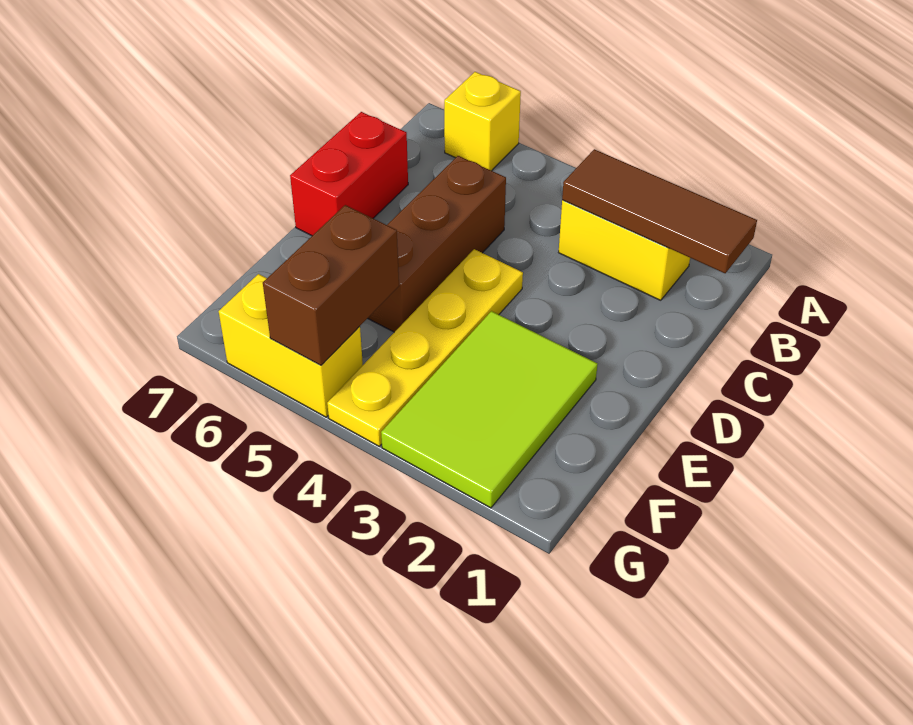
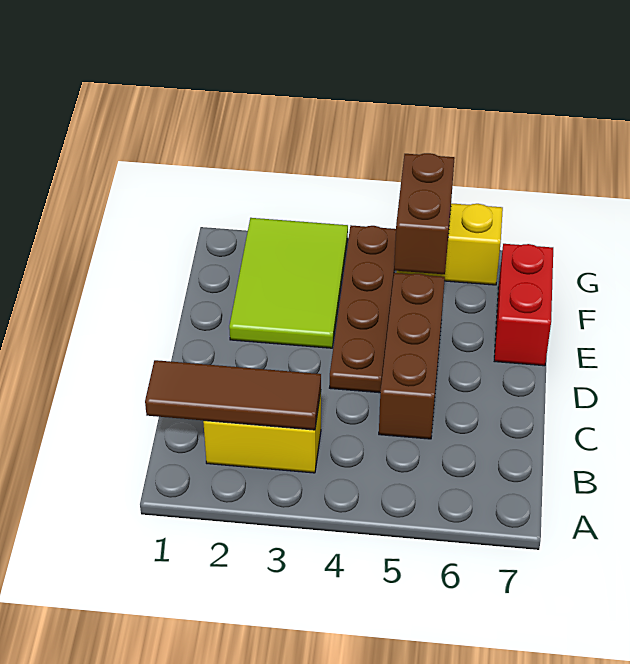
yellow brick A6 level 1 -> none
red brick C7:D7 level 1 -> red brick E7:F7 level 1
yellow plate D4:G4 level 1 -> brown plate D4:G4 level 1

